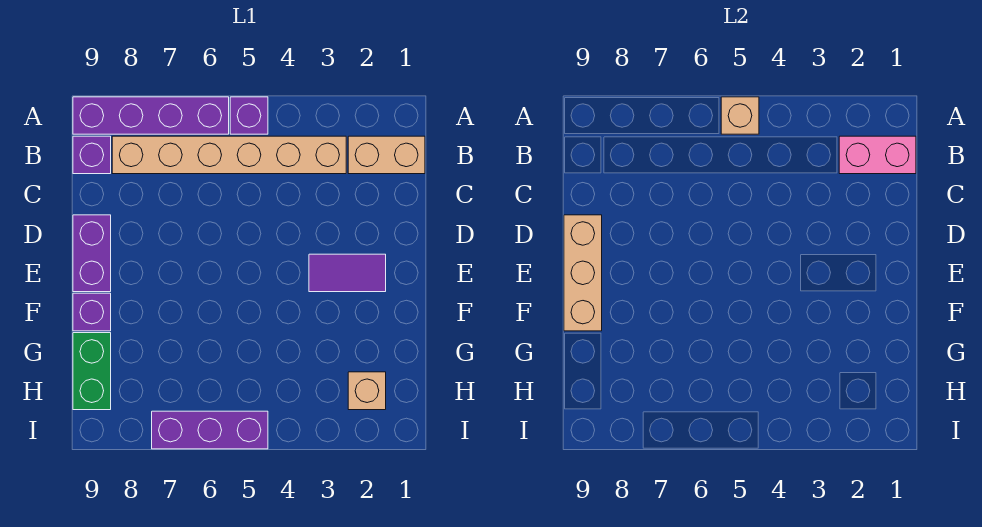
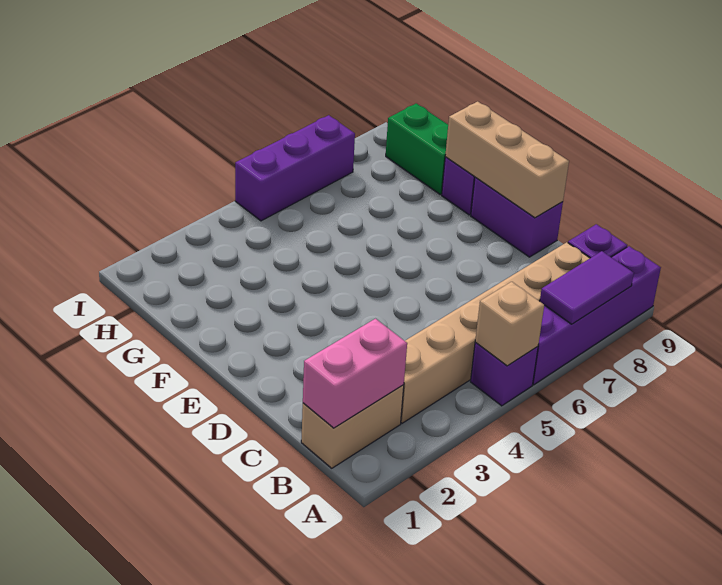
purple tile E2:E3 level 1 -> purple tile A7:A8 level 2
tan brick H2 level 1 -> none

